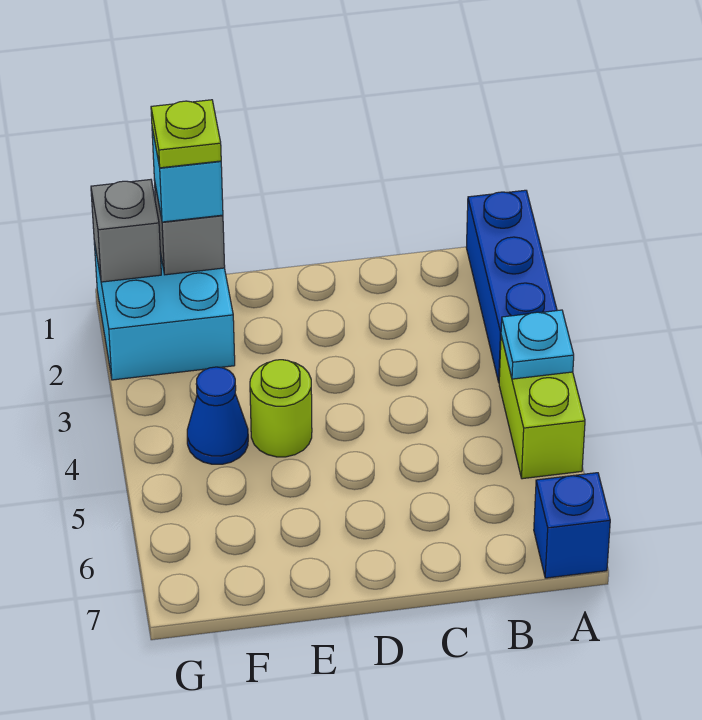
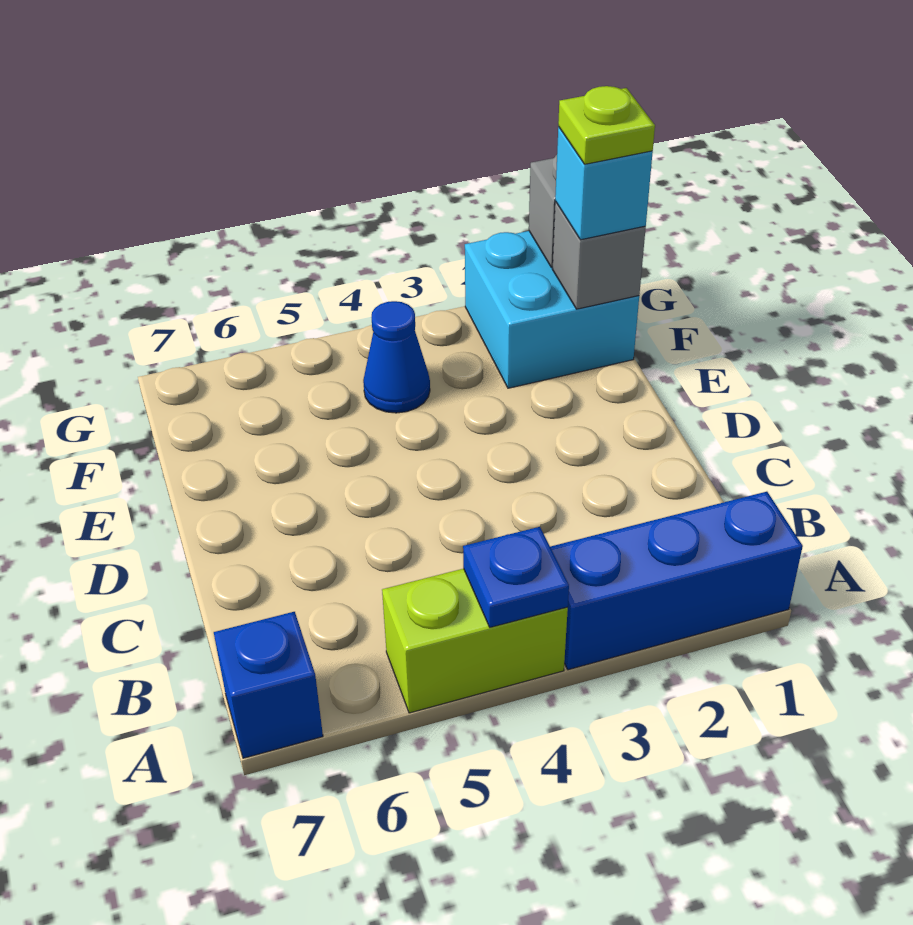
cyan plate A4 level 2 -> blue plate A4 level 2
lime round brick E4 level 1 -> none

